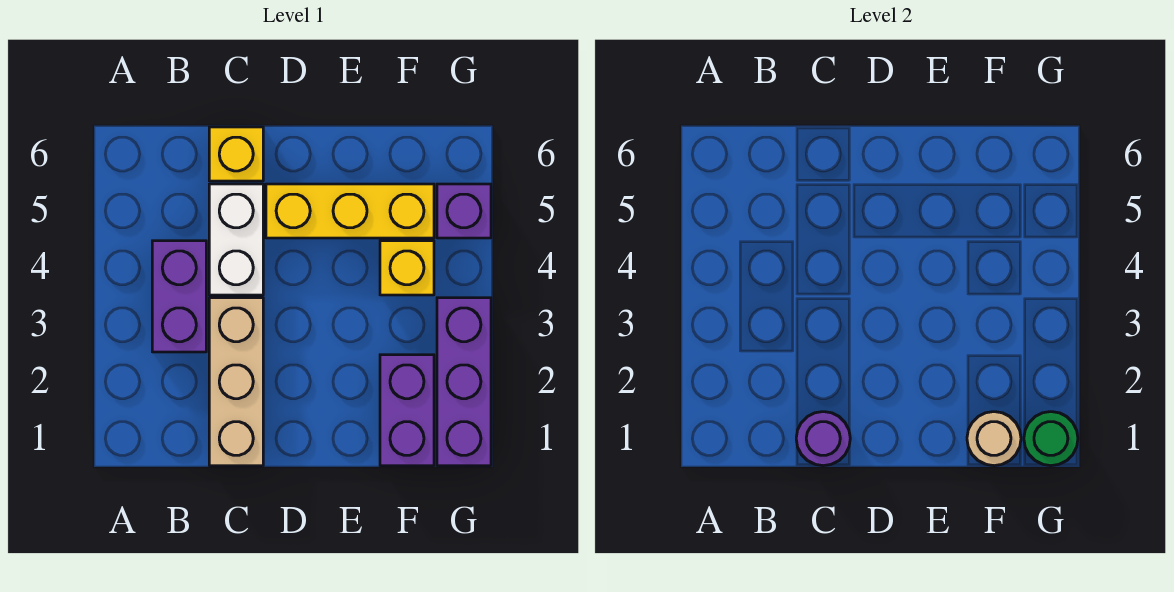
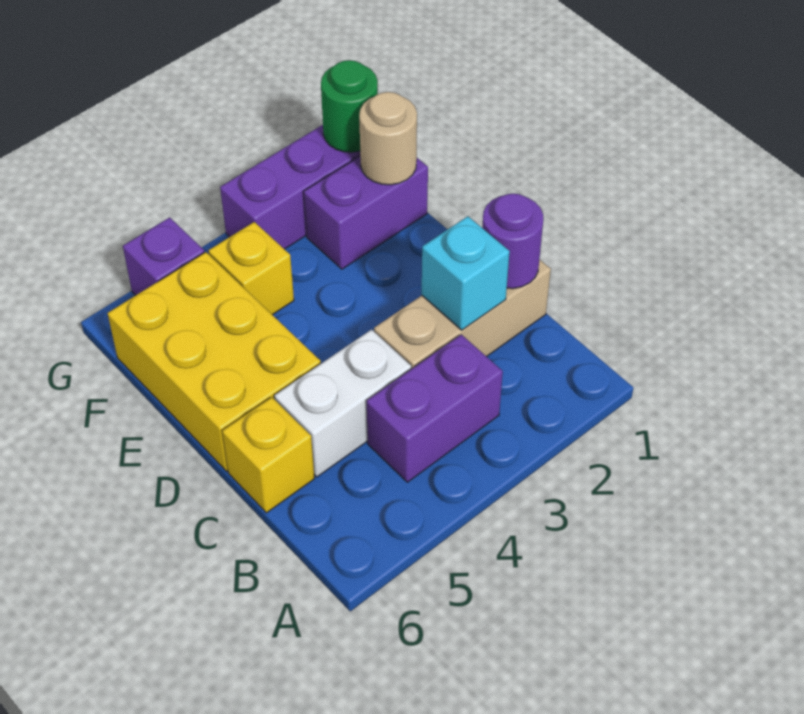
none -> cyan brick C2 level 2
yellow brick D5:F5 level 1 -> yellow brick D5:F6 level 1

